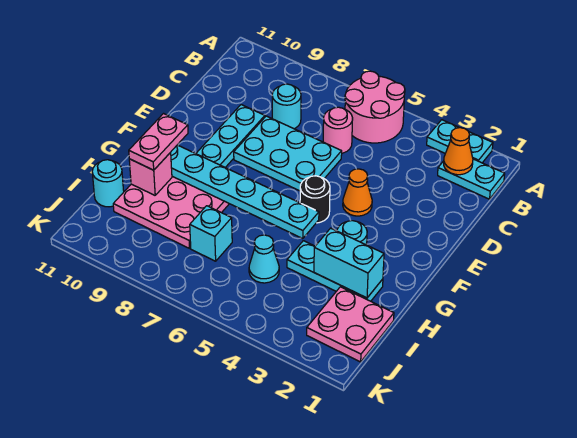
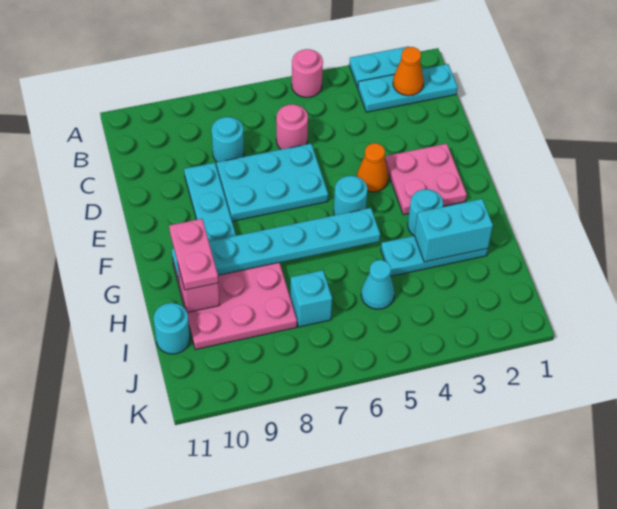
pink round brick A5:B6 level 1 -> pink round brick A5 level 1
cyan plate B1:B2 level 1 -> cyan plate B1:B3 level 1
black round brick F5 level 1 -> cyan round brick F5 level 1
pink plate I1:J2 level 1 -> pink plate E2:F3 level 1

